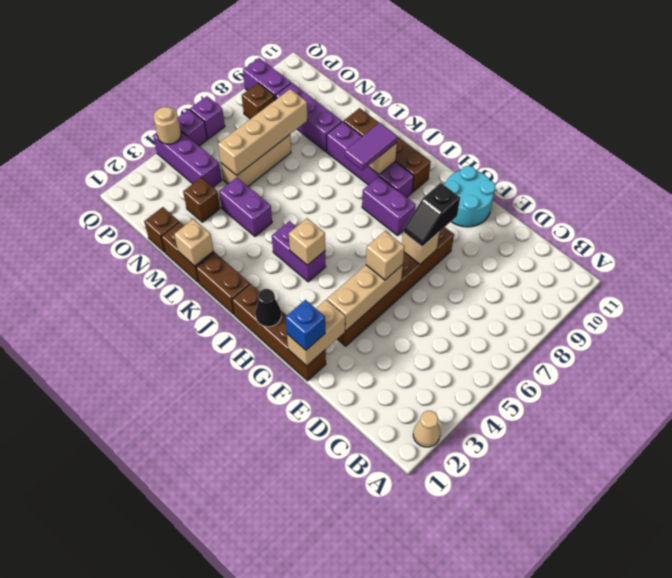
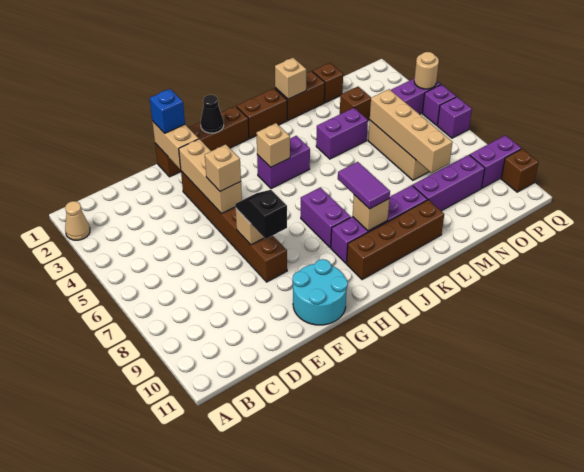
purple brick H8:I8 level 1 -> purple brick I7:I8 level 1
brown brick P8 level 1 -> brown brick Q10 level 1

